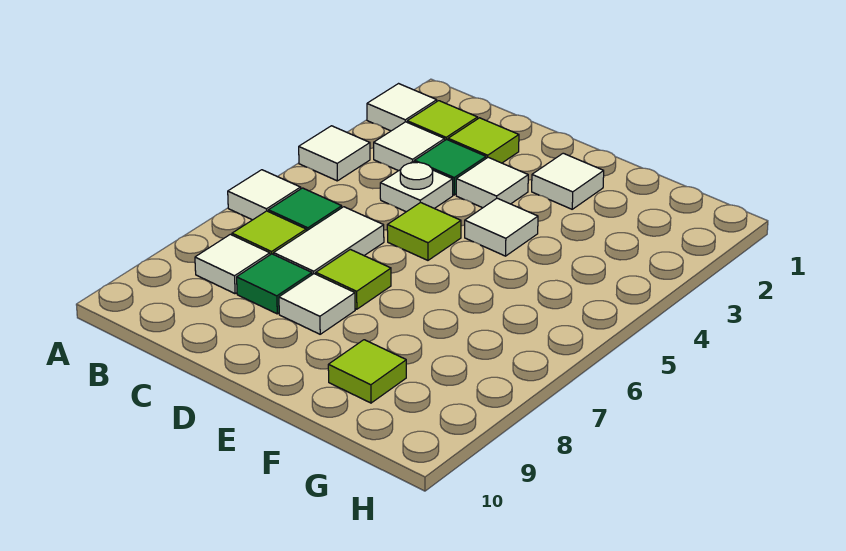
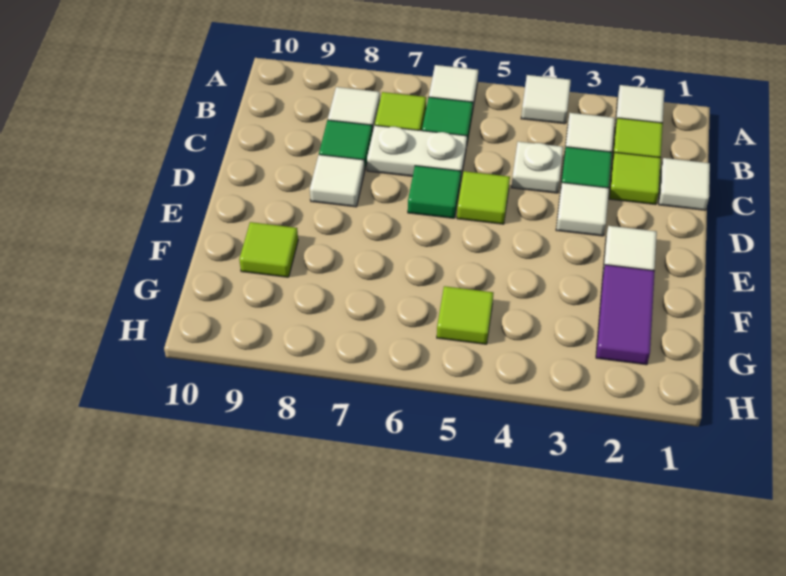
white tile C6:C7 level 1 -> white plate C6:C7 level 1
none -> green tile D6 level 1
lime tile D7 level 1 -> lime tile G5 level 1
white tile E4 level 1 -> white tile C1 level 1
none -> purple tile F2:G2 level 1

